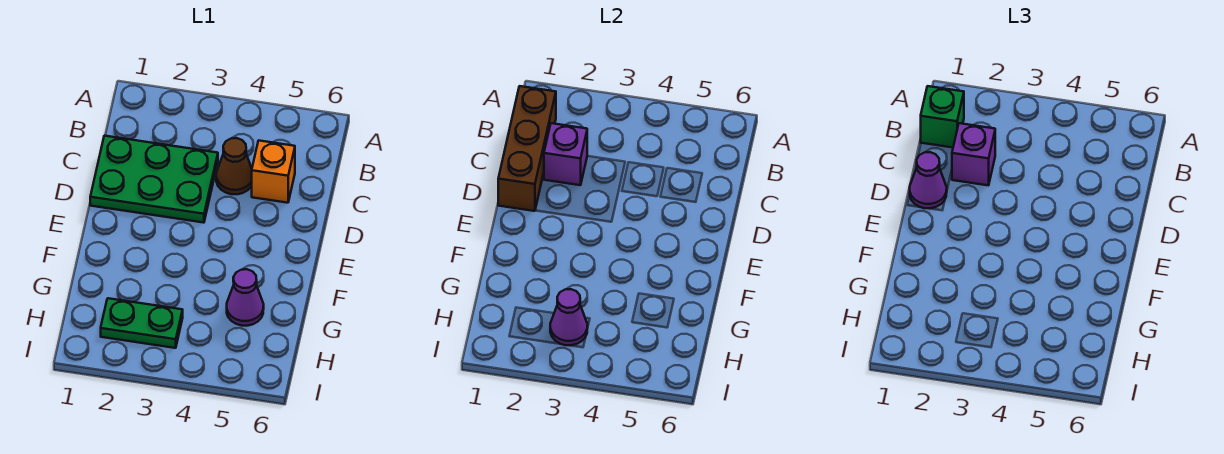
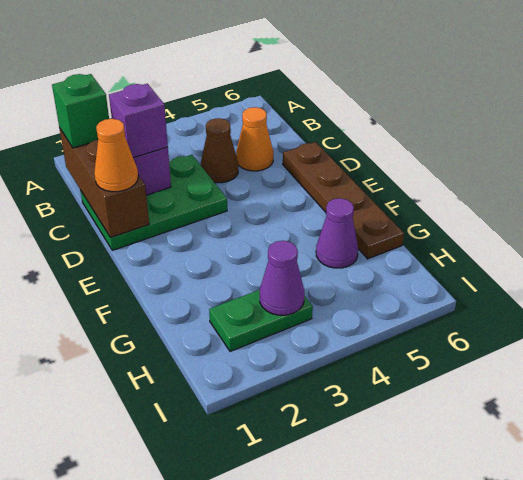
orange brick C5 level 1 -> orange cone C5 level 1
purple cone D1 level 3 -> orange cone D1 level 3
none -> brown plate D6:G6 level 1

